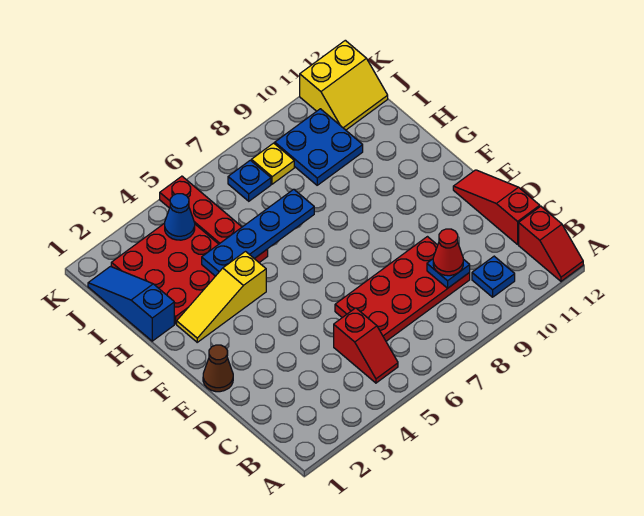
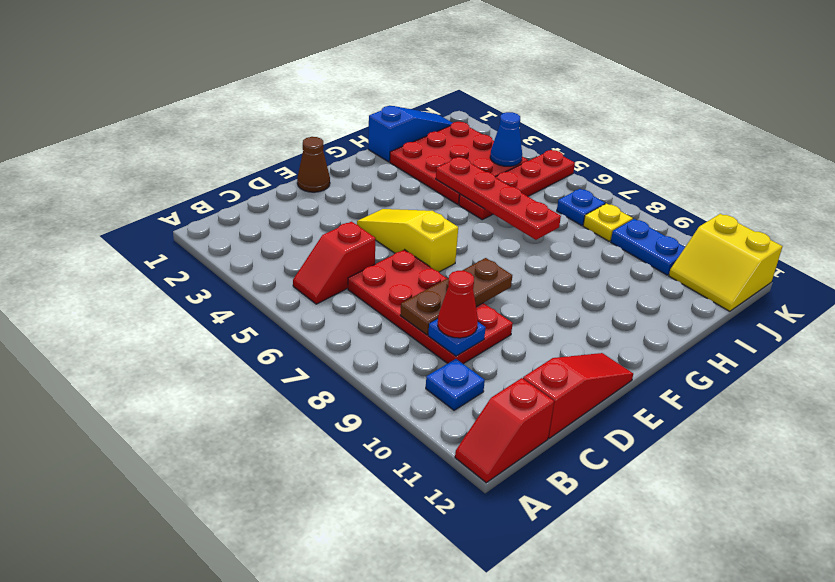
none -> brown plate C8:E8 level 2
yellow slope G2:G4 level 1 top 4 -> yellow slope E4:E6 level 1 top 6
blue plate H4:H7 level 2 -> red plate H4:H7 level 2
blue plate I9:J10 level 1 -> blue plate J9:J10 level 1

